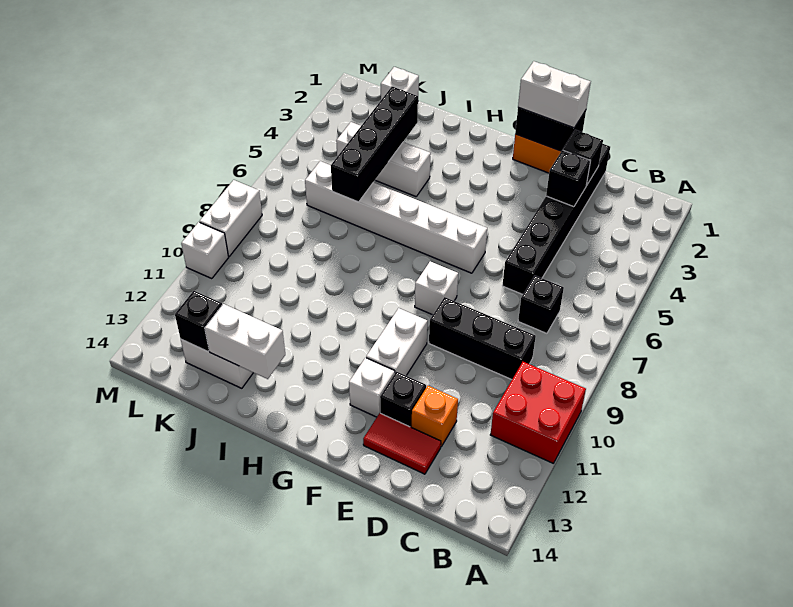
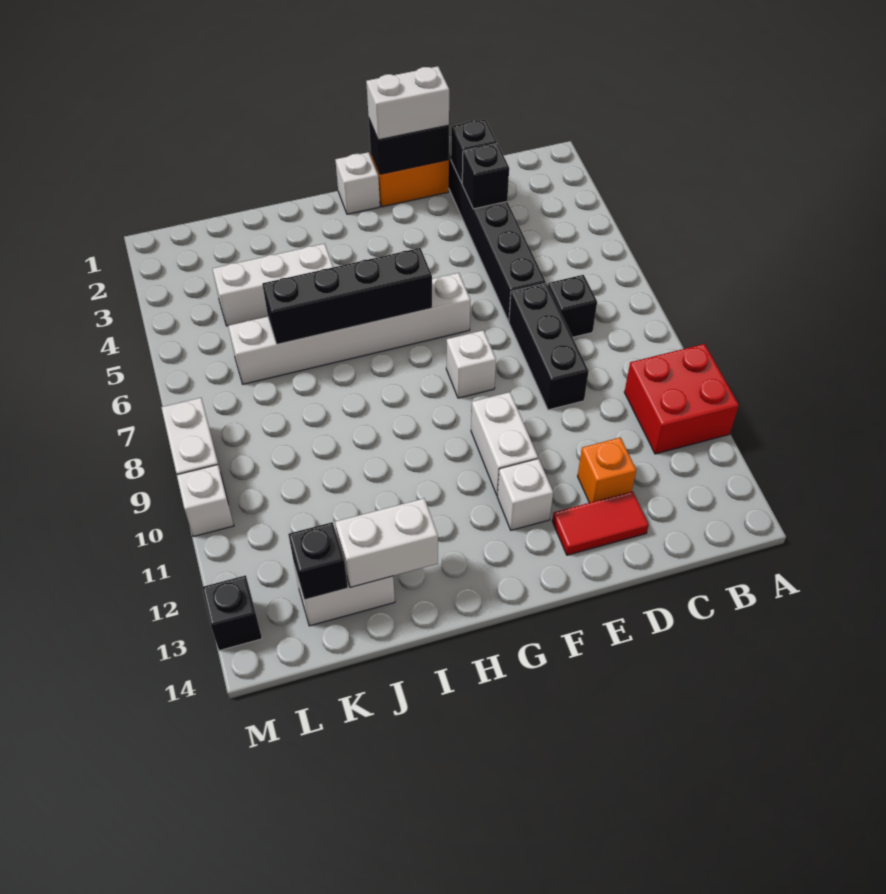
black brick C9:E9 level 1 -> black brick D7:D9 level 1
black brick E12 level 1 -> black brick M13 level 1
black brick J3:J6 level 2 -> black brick G6:J6 level 2
white brick K1 level 1 -> white brick G1 level 1

